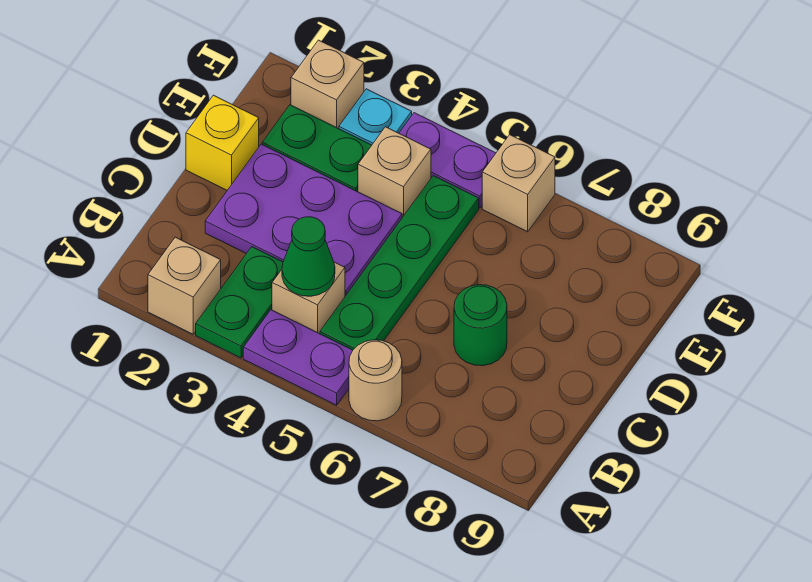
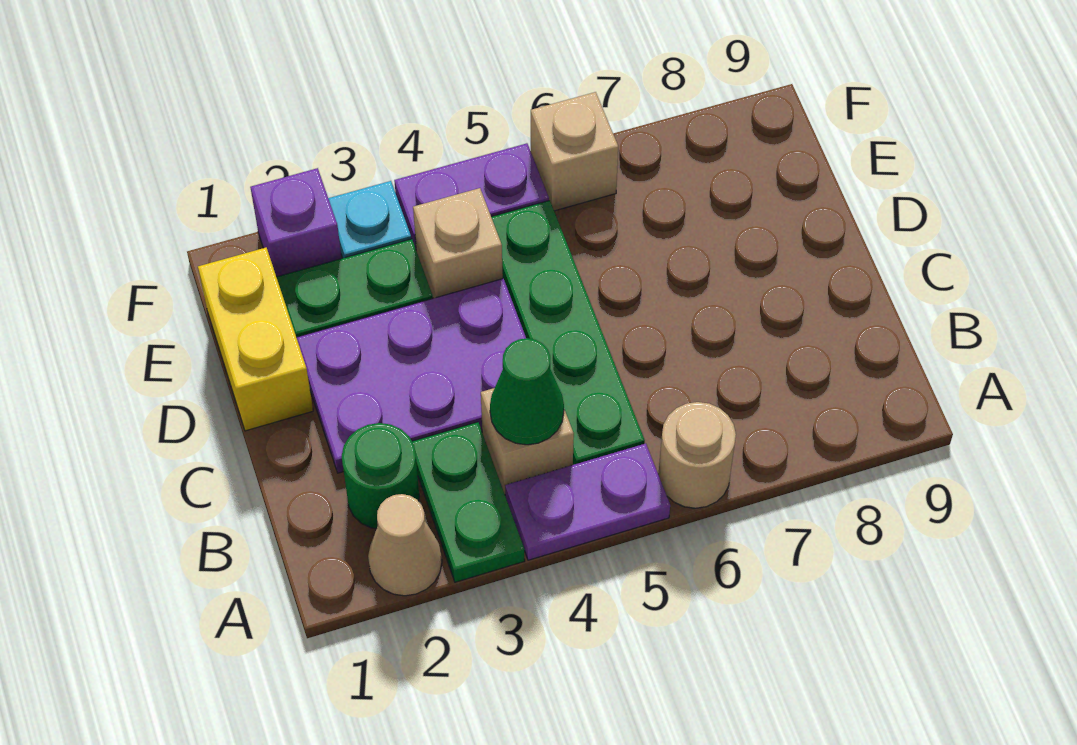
tan brick A2 level 1 -> tan cone A2 level 1
green round brick C7 level 1 -> green round brick B2 level 1
yellow brick D1 level 1 -> yellow brick D1:E1 level 1
tan brick F2 level 1 -> purple brick F2 level 1

